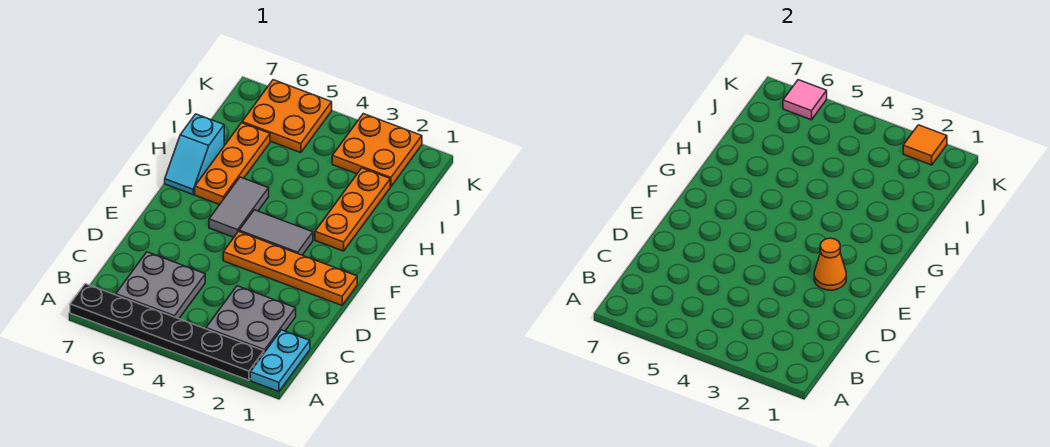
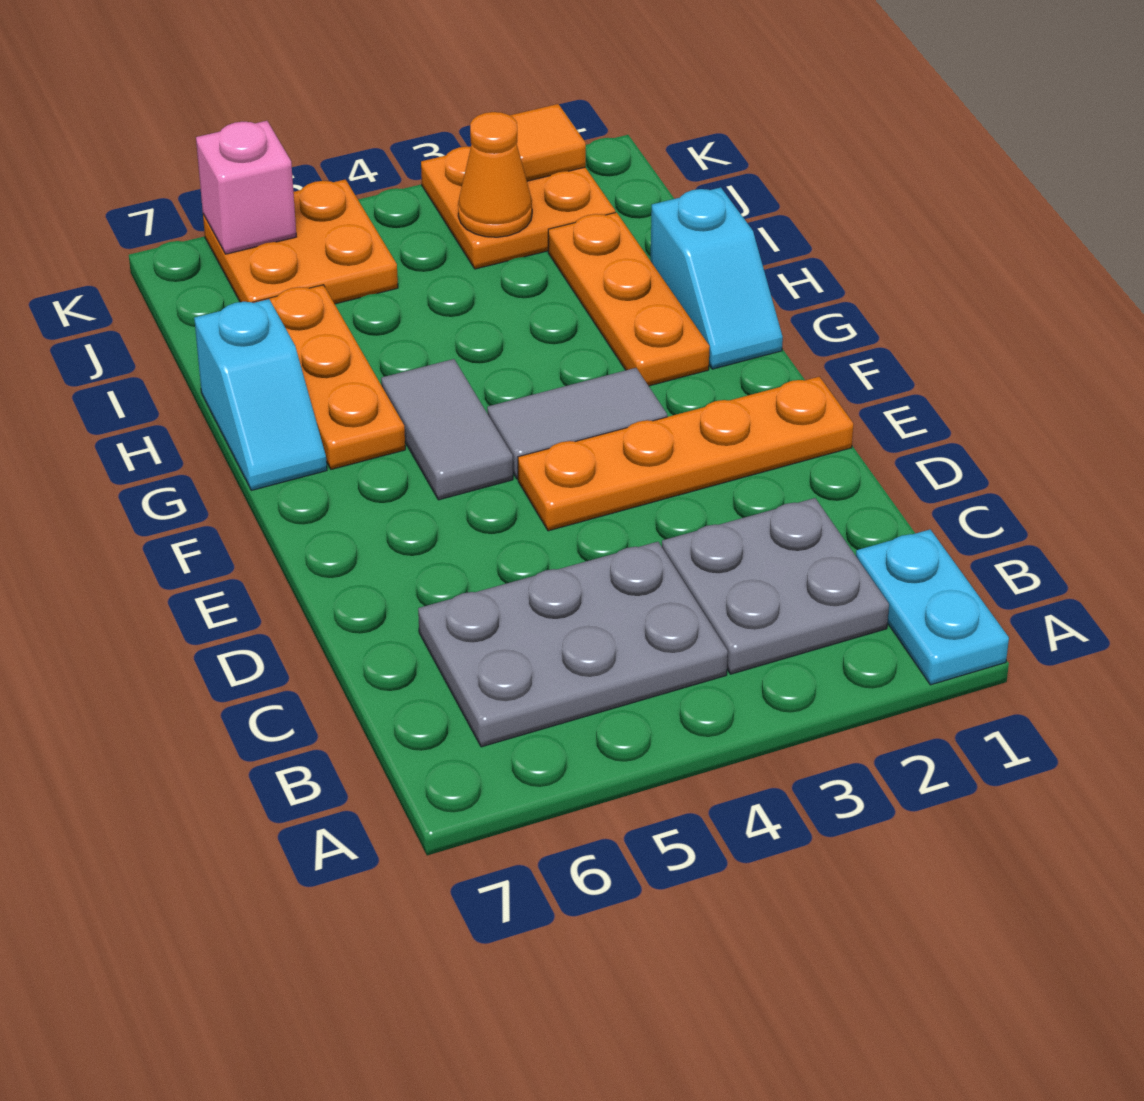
black plate A2:A7 level 1 -> none
grey plate B5:C6 level 1 -> grey plate B4:C6 level 1
orange cone E2 level 2 -> orange cone J3 level 2
none -> cyan slope G1:H1 level 1 top H
pink tile K6 level 2 -> pink brick K6 level 2

